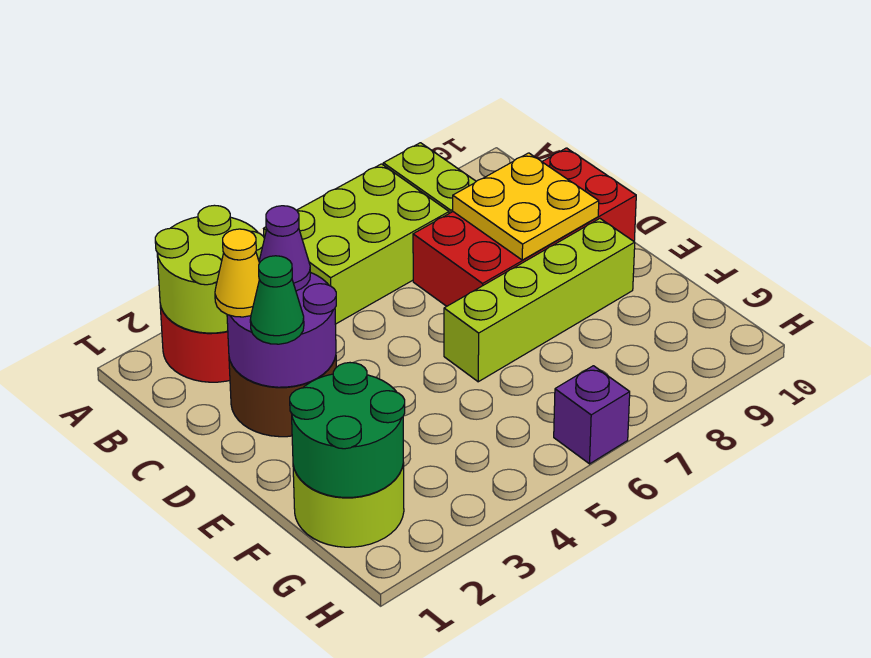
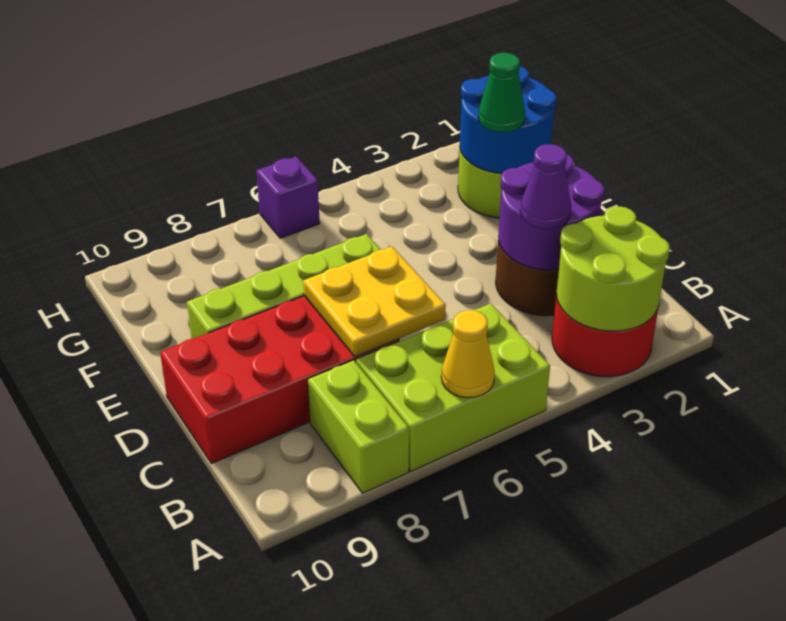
yellow cone C2 level 3 -> yellow cone A6 level 2
yellow plate C8:D9 level 2 -> yellow plate C6:D7 level 2
green cone D2 level 3 -> green cone F2 level 3
green round brick F1:G2 level 2 -> blue round brick F1:G2 level 2

